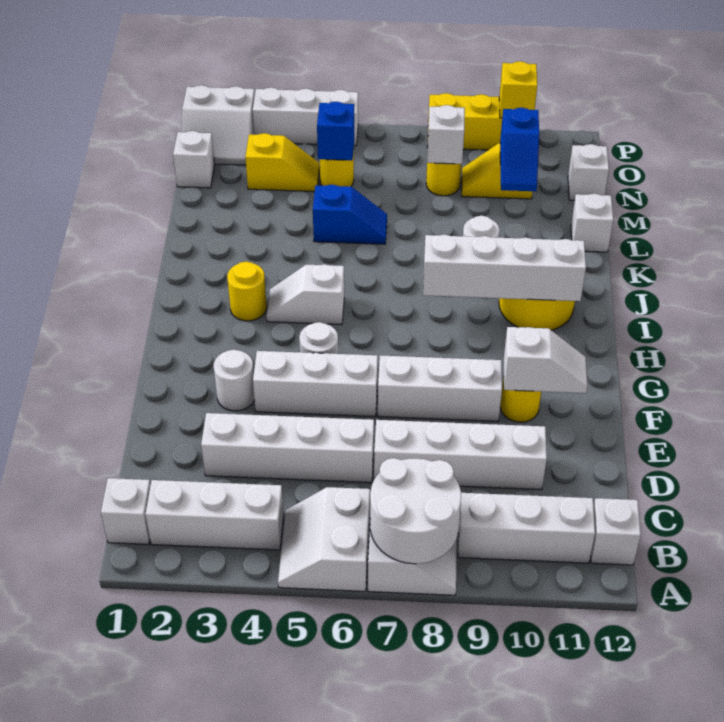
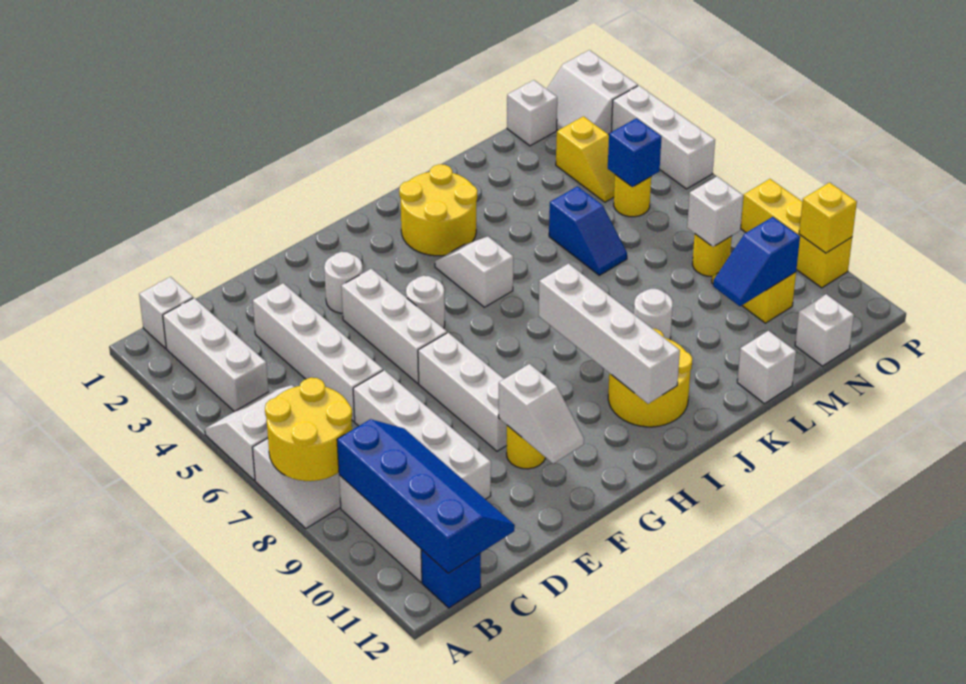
white round brick A7:B8 level 2 -> yellow round brick A7:B8 level 2
none -> blue slope B9:C12 level 2 top B
white brick B12 level 1 -> blue brick B12 level 1
yellow round brick I3 level 1 -> yellow round brick I2:J3 level 1

